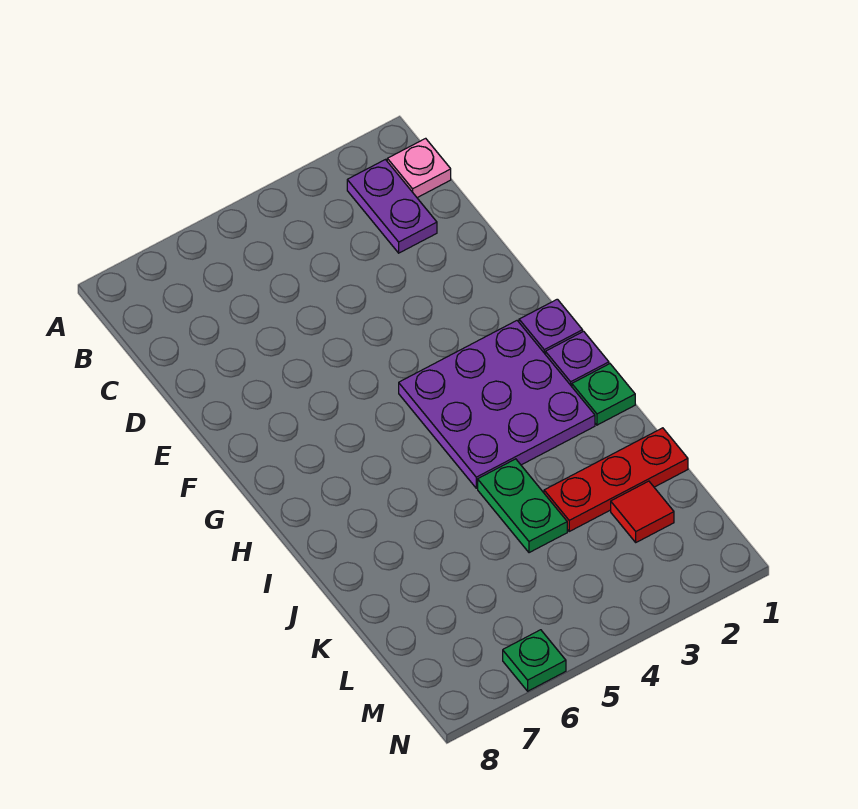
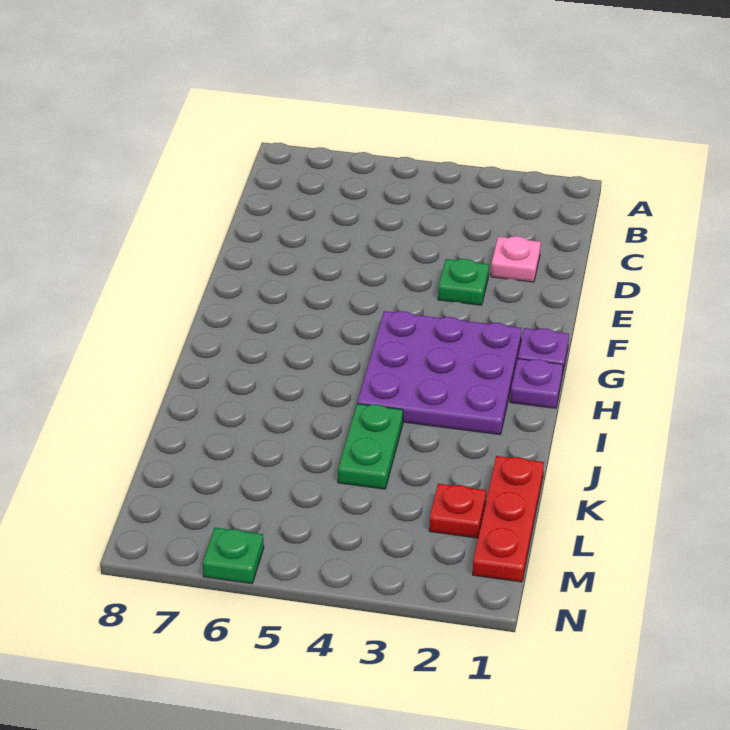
pink plate B1 level 1 -> pink plate D2 level 1
purple plate B2:C2 level 1 -> none
green plate I1 level 1 -> green plate E3 level 1
red plate K1:K3 level 1 -> red plate K1:M1 level 1
red tile L2 level 1 -> red plate L2 level 1

